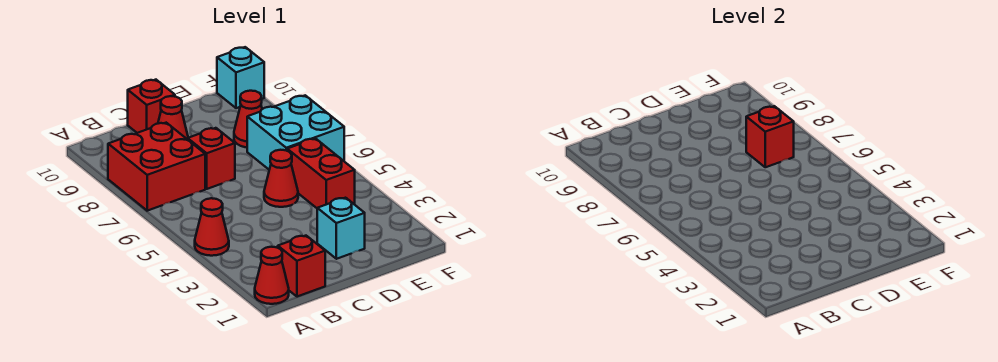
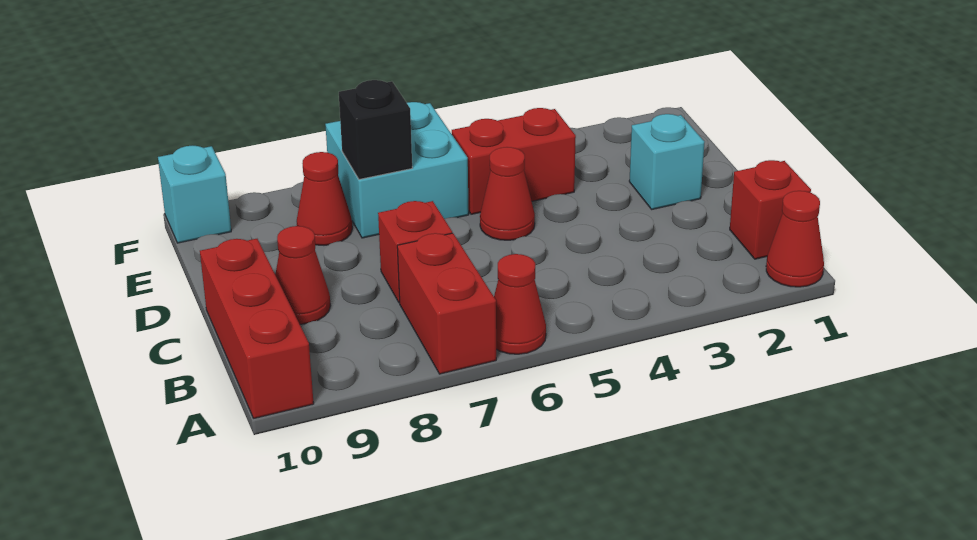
red cone A4 level 1 -> red cone A6 level 1
red brick A7:B8 level 1 -> red brick A7:B7 level 1
red brick C10 level 1 -> red brick A10:C10 level 1
red brick E7 level 2 -> black brick E7 level 2

